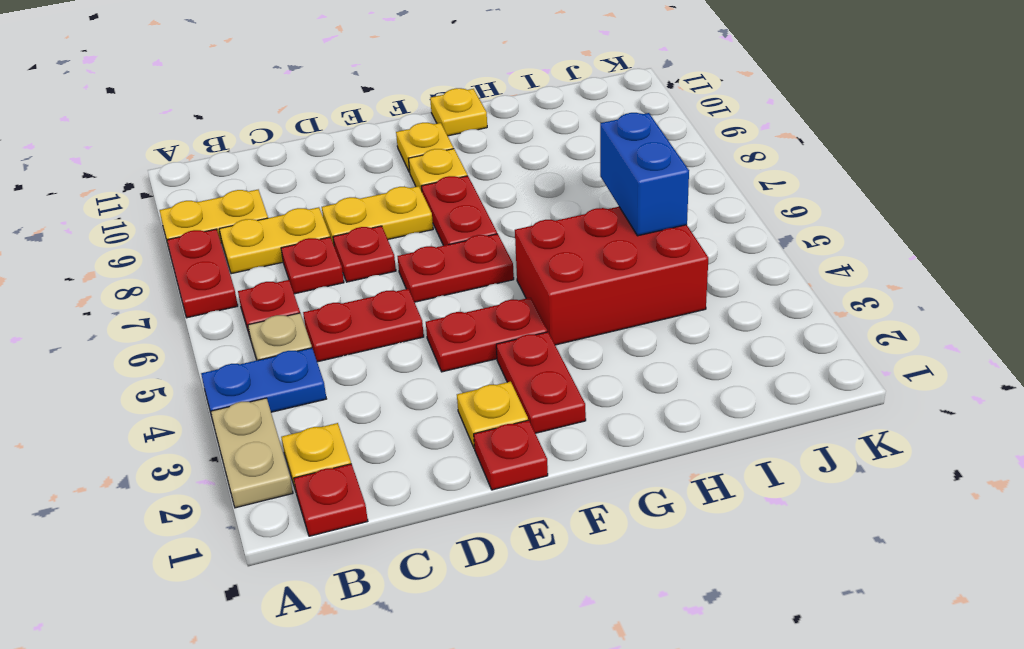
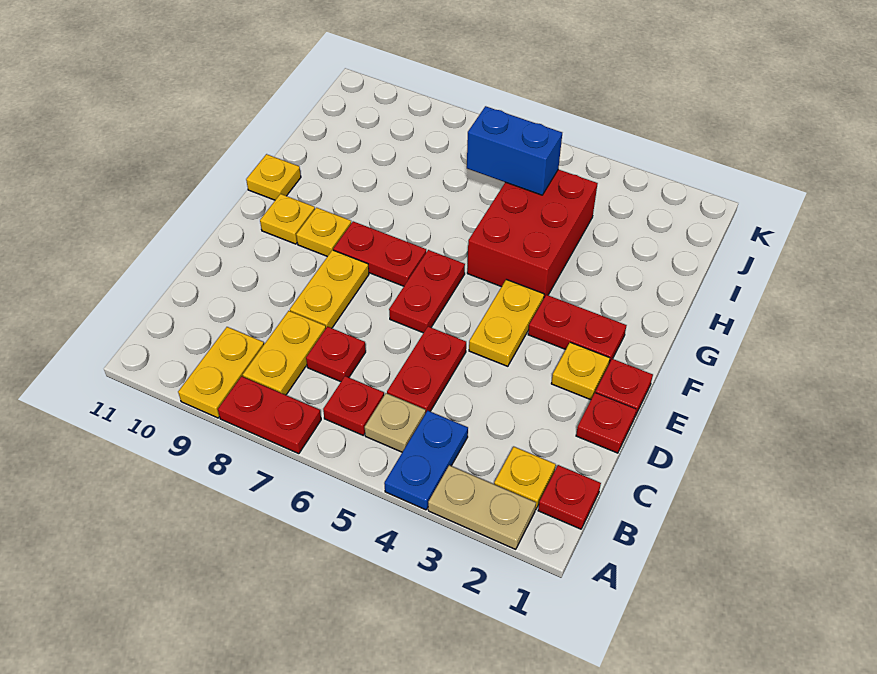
red plate D7 level 1 -> red plate D1 level 1
red plate E4:F4 level 1 -> yellow plate E4:F4 level 1

